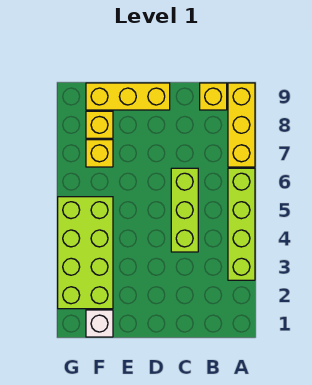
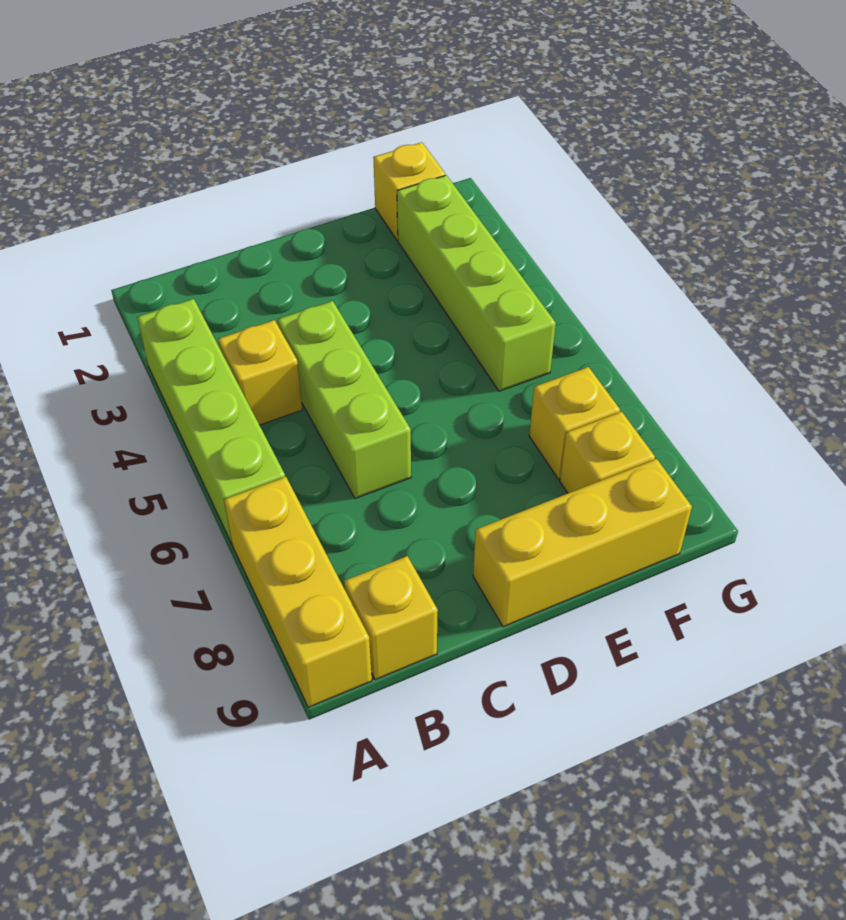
none -> yellow brick B4 level 1
white brick F1 level 1 -> yellow brick F1 level 1
lime brick F2:G5 level 1 -> lime brick F2:F5 level 1

